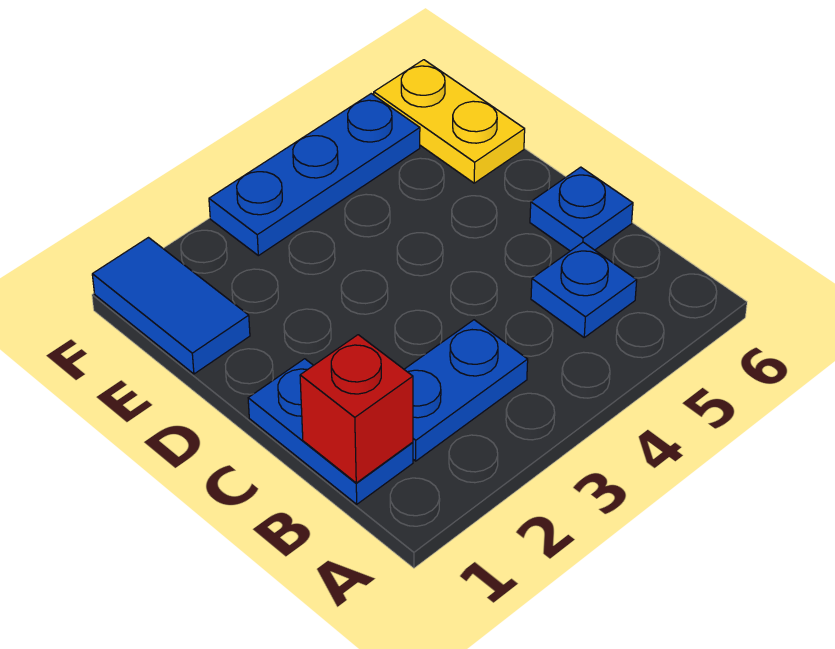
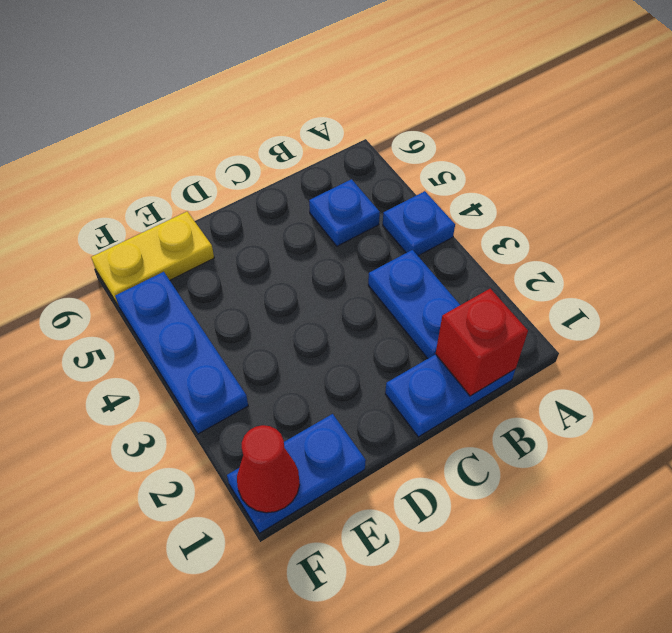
blue plate C6 level 1 -> blue plate A4 level 1
blue tile E1:F1 level 1 -> blue plate E1:F1 level 1
none -> red cone F1 level 2

